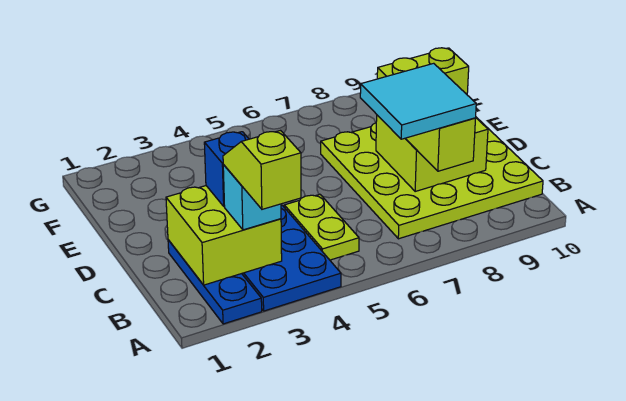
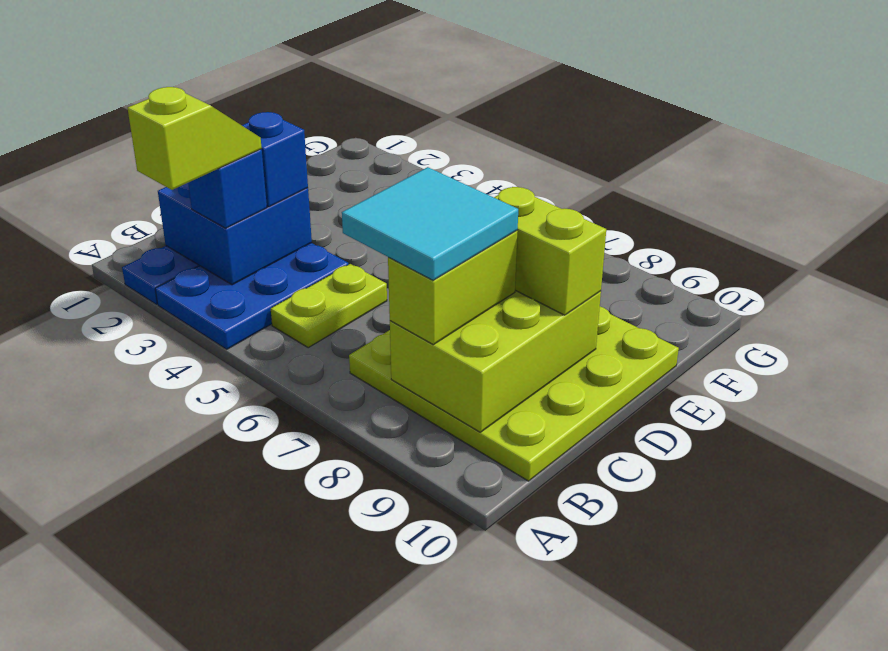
lime brick B2:C3 level 2 -> blue brick B2:C3 level 2
cyan brick B3 level 3 -> blue brick B3 level 3
lime brick C8:D9 level 2 -> lime brick B8:D9 level 2

